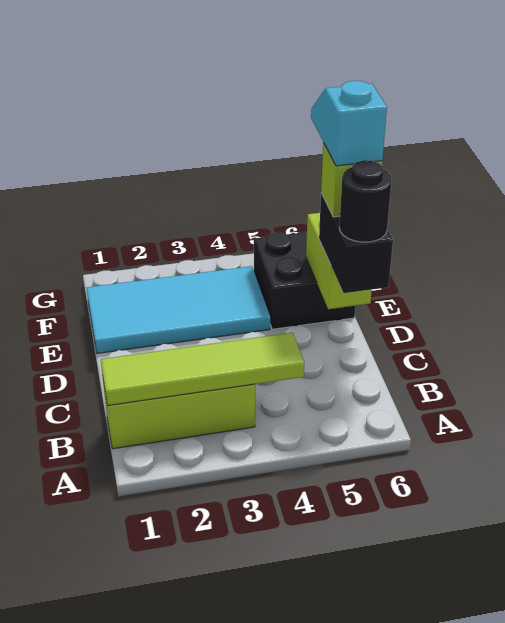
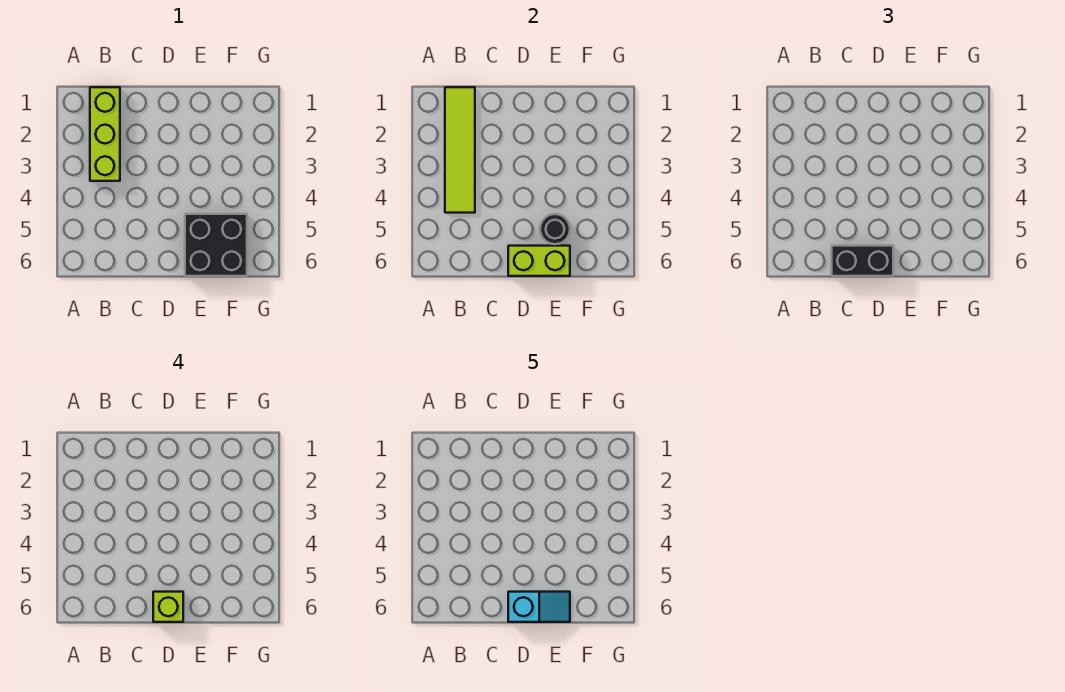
black round brick C6 level 4 -> black round brick E5 level 2
cyan tile E1:F4 level 1 -> none

